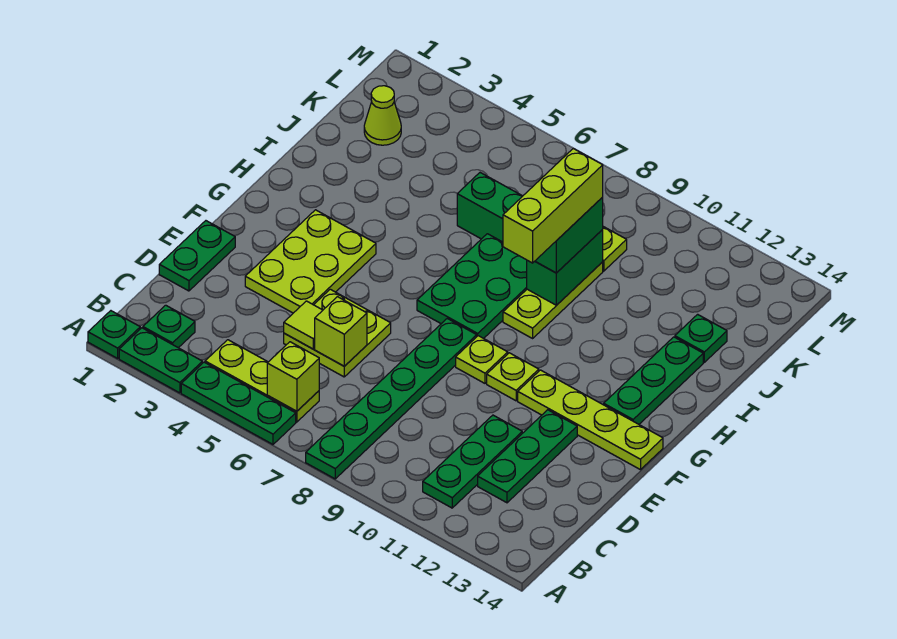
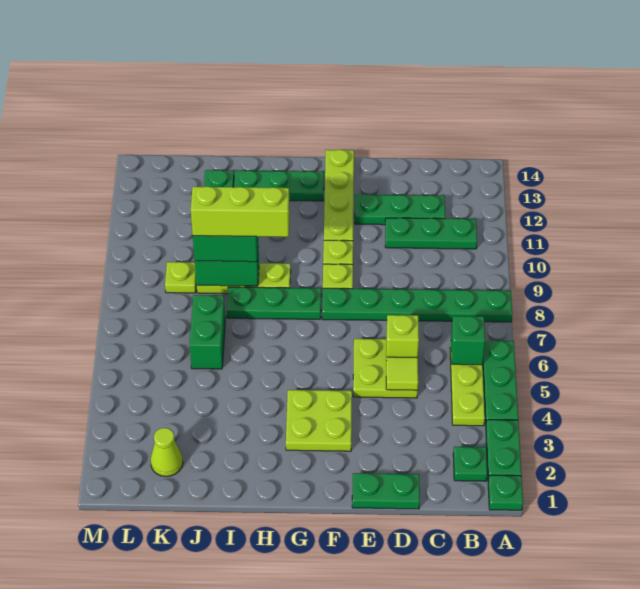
lime brick B6 level 2 -> green brick B6 level 2
lime plate E3:G4 level 1 -> lime plate F3:G4 level 1
green plate G7:I8 level 1 -> green plate G8:I8 level 1

